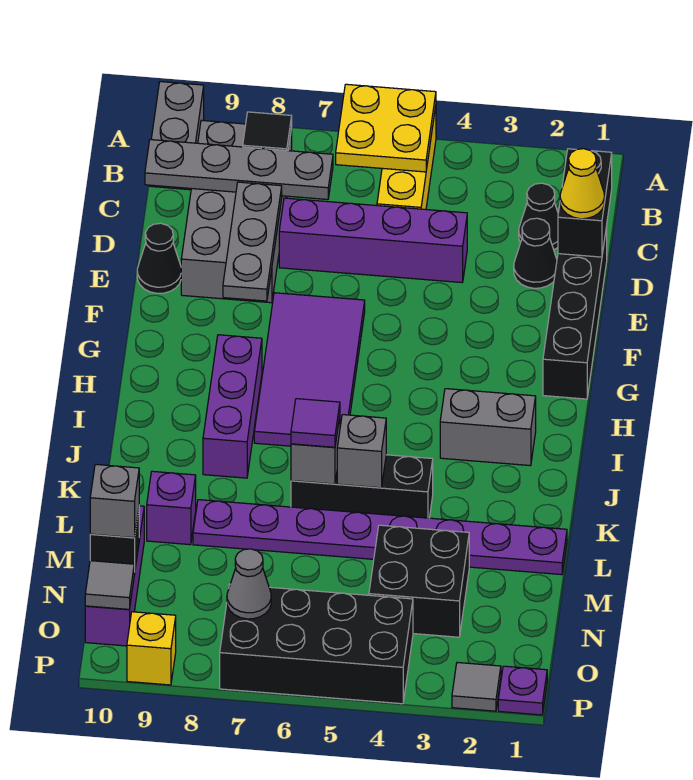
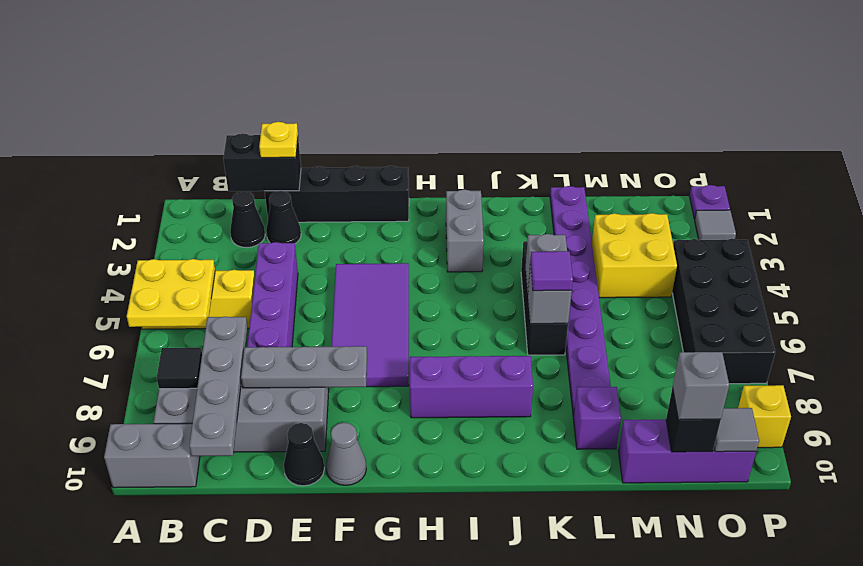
yellow cone D1 level 3 -> yellow plate D1 level 3
purple tile F6:I7 level 1 -> purple tile F4:G7 level 1
black brick M3:N4 level 1 -> yellow brick M3:N4 level 1
grey cone O7 level 2 -> grey cone F10 level 1

